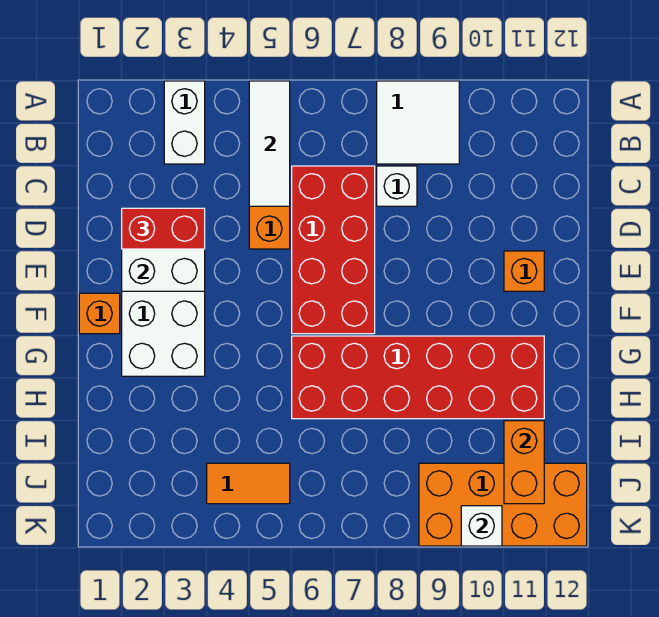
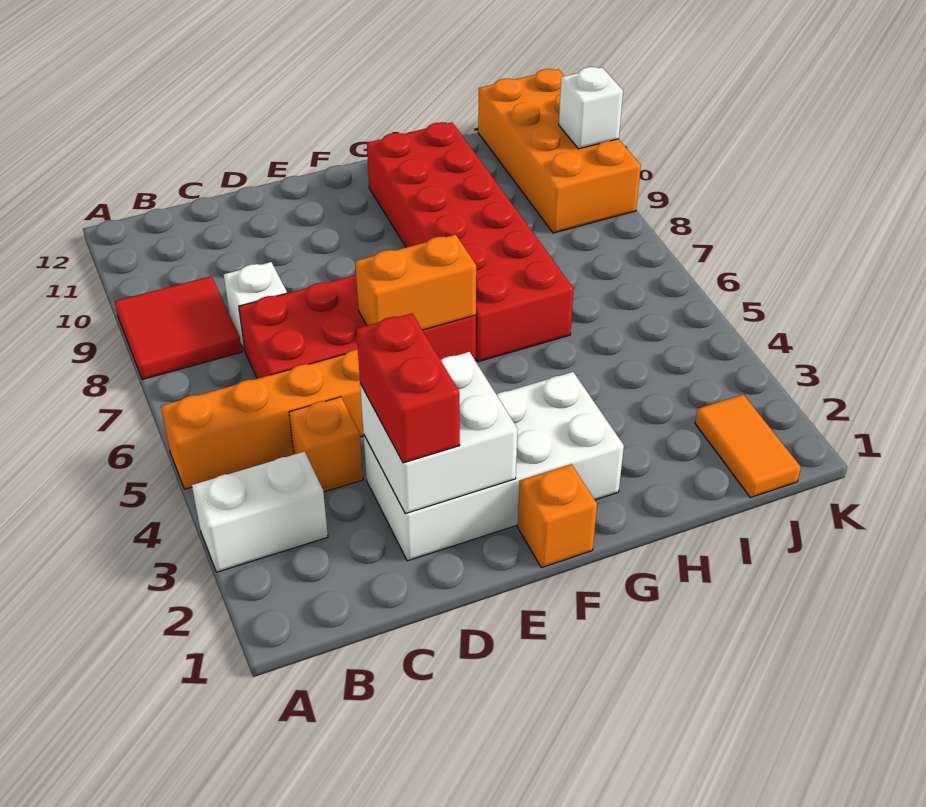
white tile A5:C5 level 2 -> none
white tile A8:B9 level 1 -> red tile A8:B9 level 1
orange brick E11 level 1 -> orange brick C4 level 1
orange brick I11:J11 level 2 -> orange brick E6:F6 level 2
orange tile J4:J5 level 1 -> orange tile J1:J2 level 1

